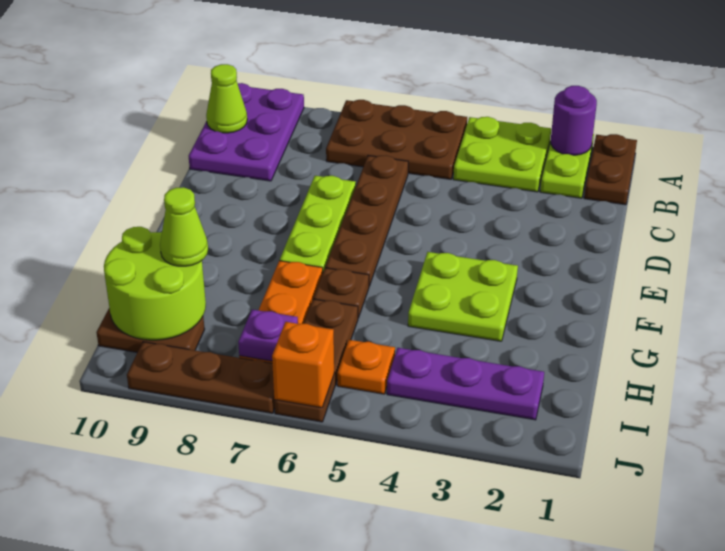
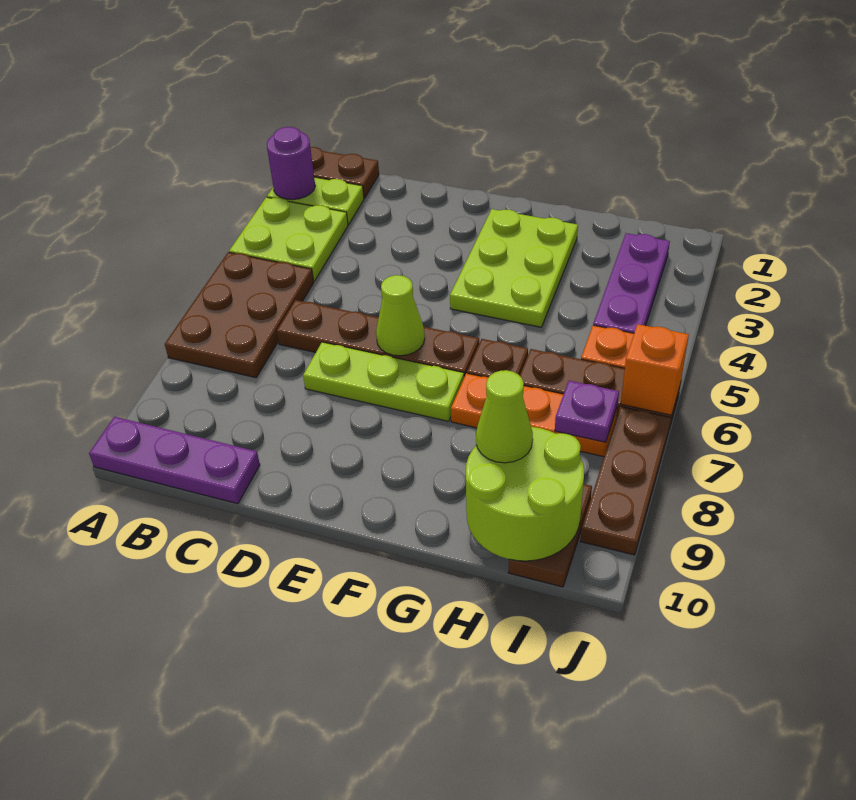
purple plate A9:C10 level 1 -> purple plate A10:C10 level 1
lime cone B10 level 2 -> lime cone E6 level 2
lime plate F3:G4 level 1 -> lime plate F2:G4 level 1

